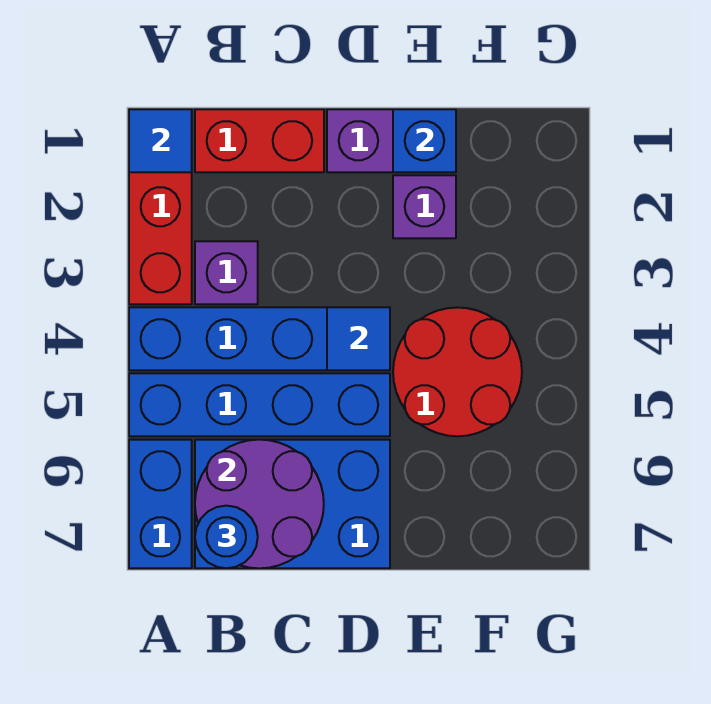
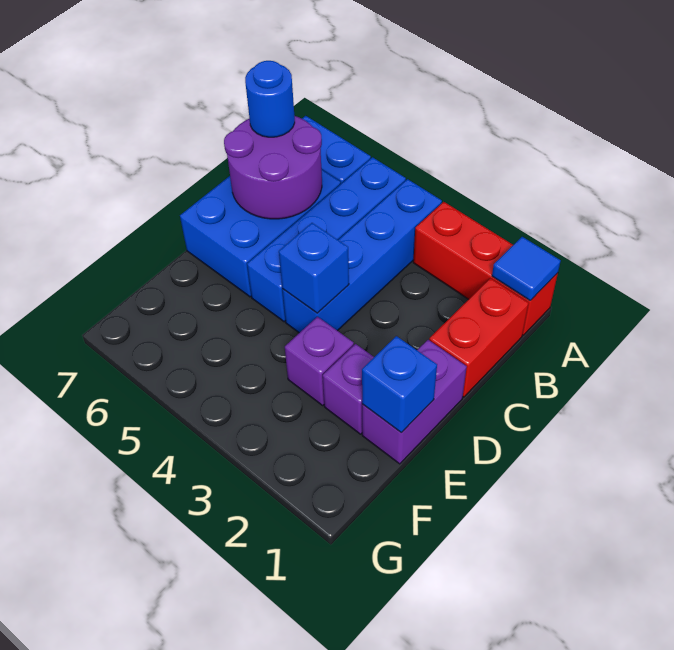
purple brick B3 level 1 -> purple brick E3 level 1
blue tile D4 level 2 -> blue brick D4 level 2
red round brick E4:F5 level 1 -> none

